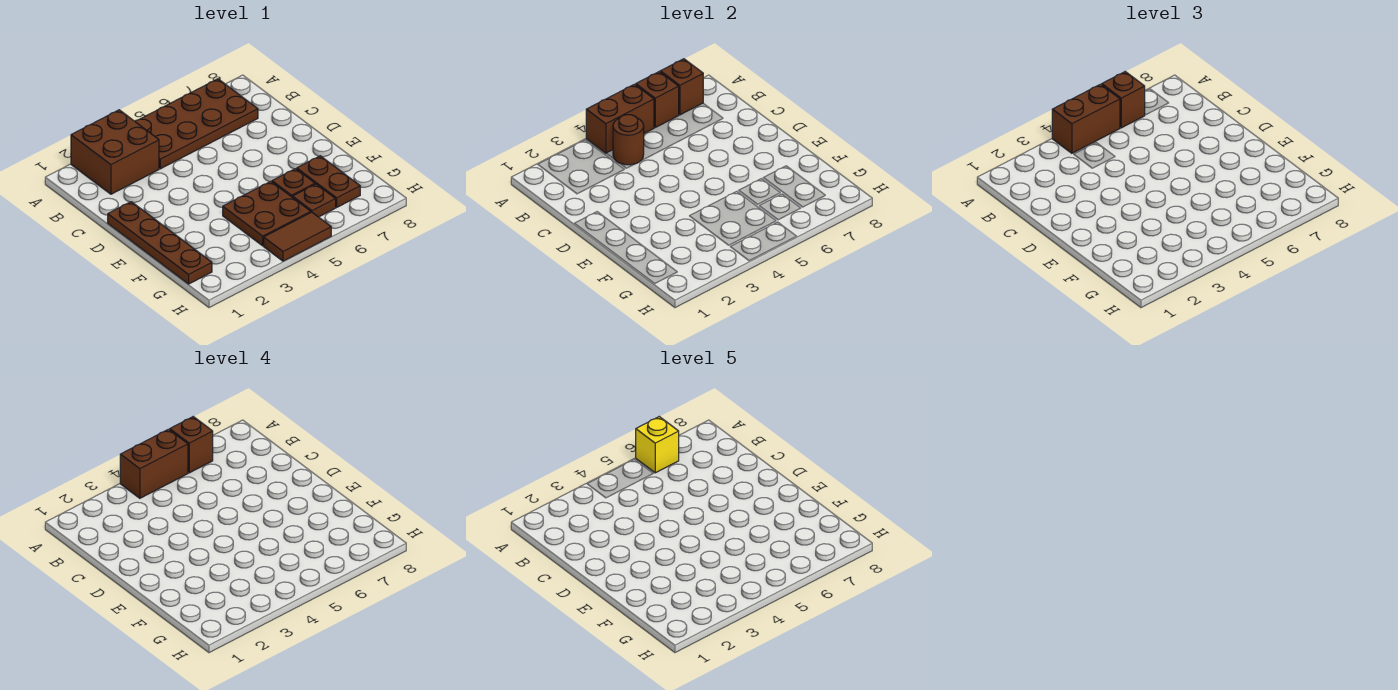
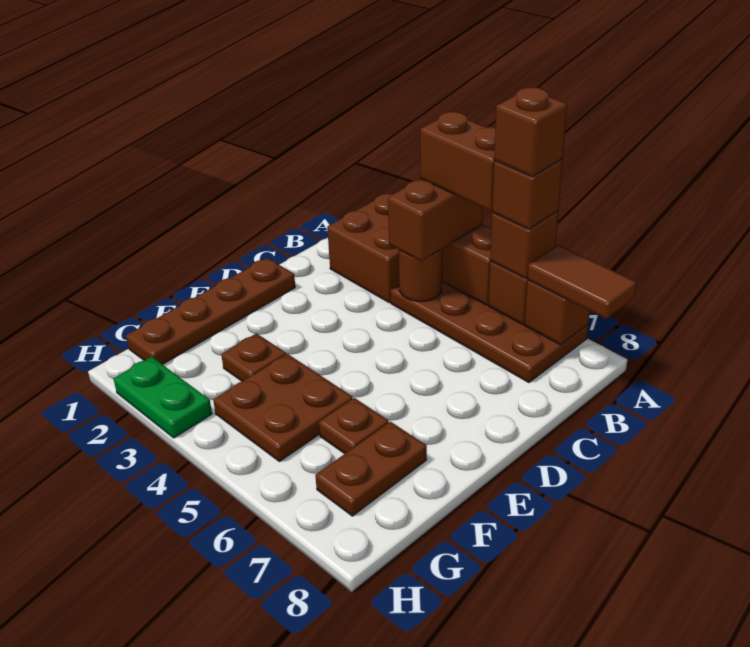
brown brick A4:A5 level 3 -> brown brick A4:B4 level 3
yellow brick A6 level 5 -> brown brick A6 level 5
brown plate G6 level 1 -> brown plate F3 level 1
none -> green plate H2:H3 level 1
brown tile H4:H5 level 1 -> brown tile A7:A8 level 3

